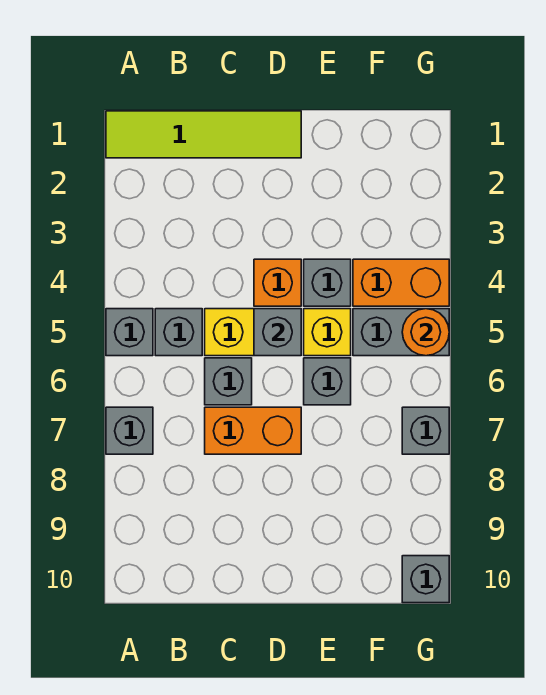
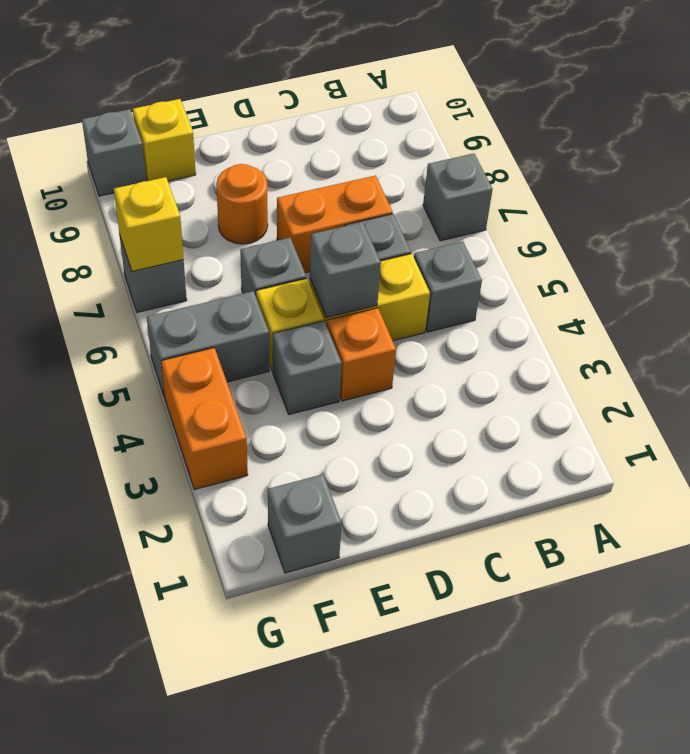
lime tile A1:D1 level 1 -> none
grey brick A5 level 1 -> grey brick F1 level 1
orange brick F4:G4 level 1 -> orange brick G3:G4 level 1
none -> yellow brick F10 level 1
orange round brick G5 level 2 -> orange round brick E8 level 1
none -> yellow brick G7 level 2

